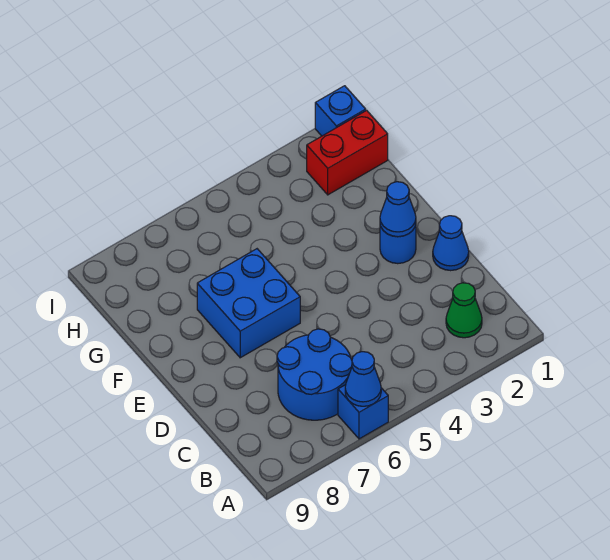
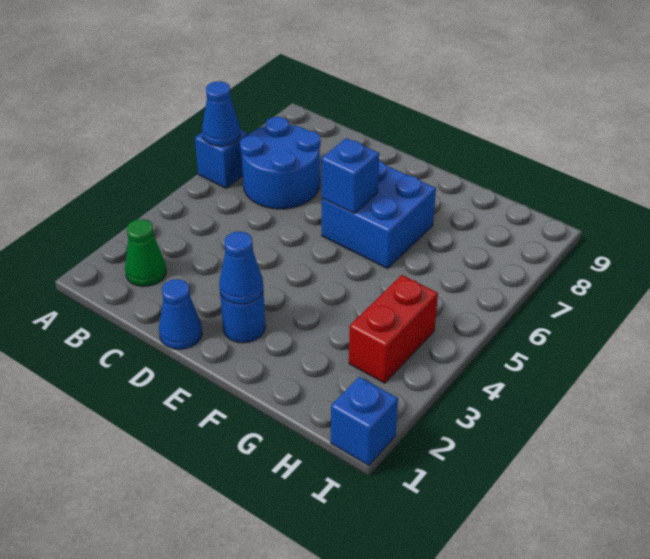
none -> blue brick E6 level 2
red brick H1:H2 level 1 -> red brick H3:H4 level 1

